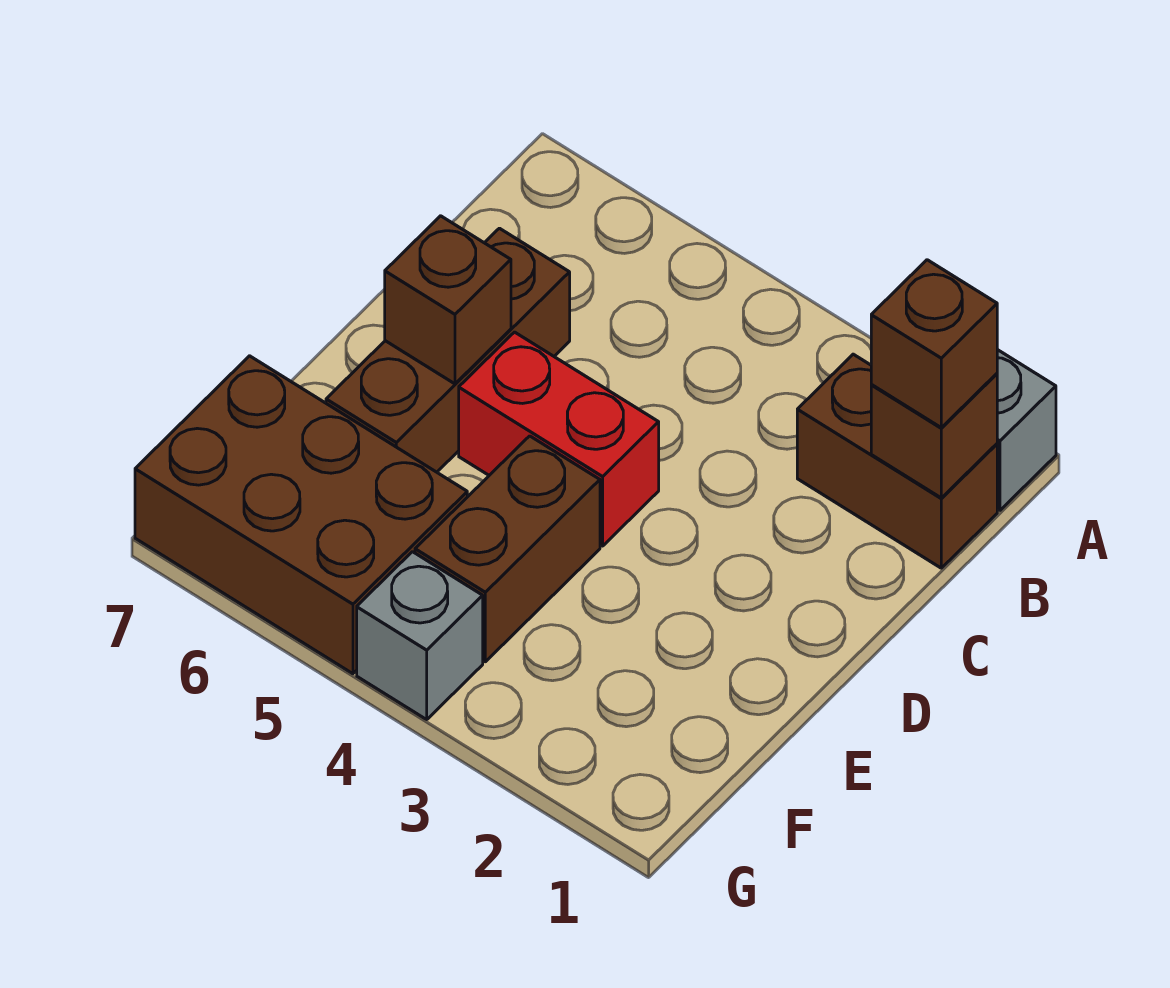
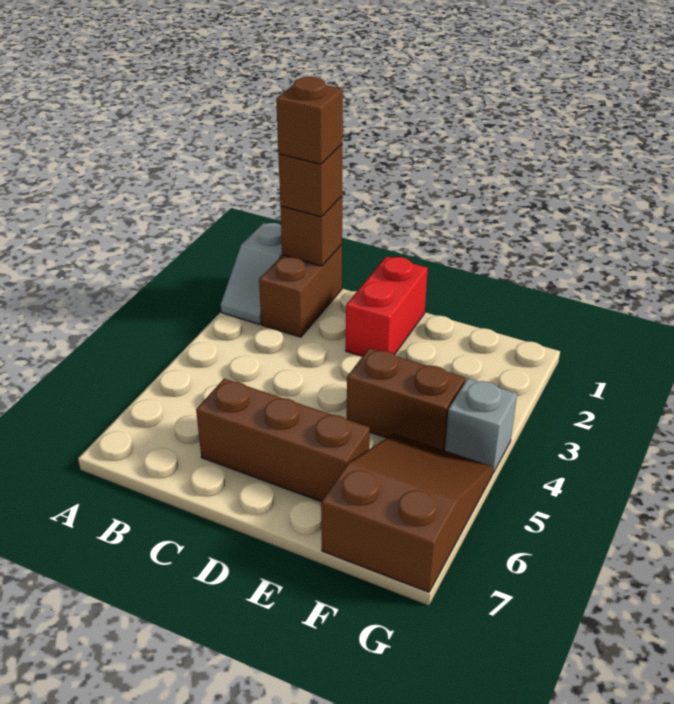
red brick D4:D5 level 1 -> red brick D1:D2 level 1
brown brick D6 level 2 -> brown brick B1 level 4
brown brick F5:G7 level 1 -> brown slope F5:G7 level 1 top 7

